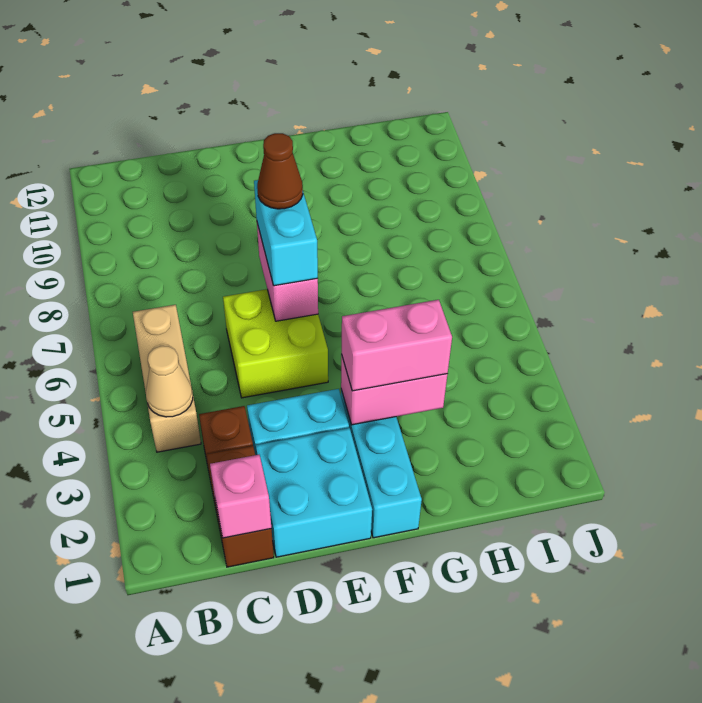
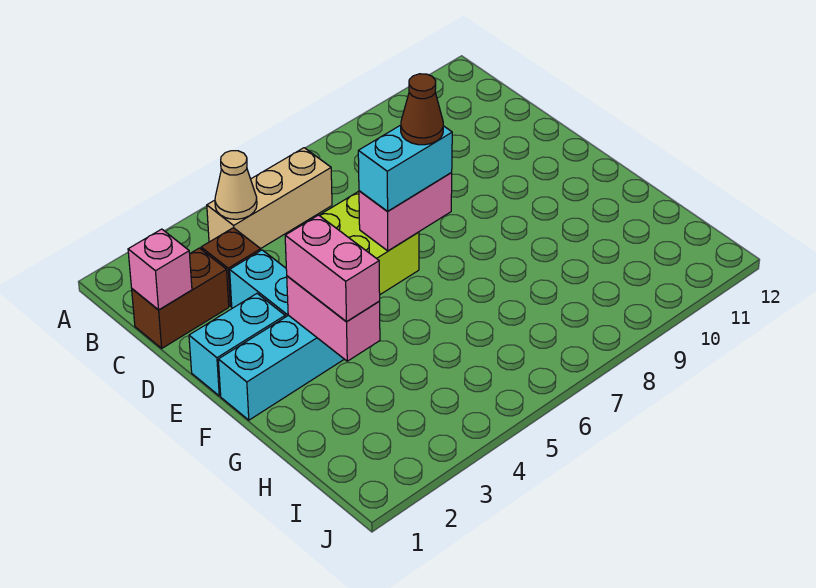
cyan brick D1:E2 level 1 -> cyan brick E1:E2 level 1

